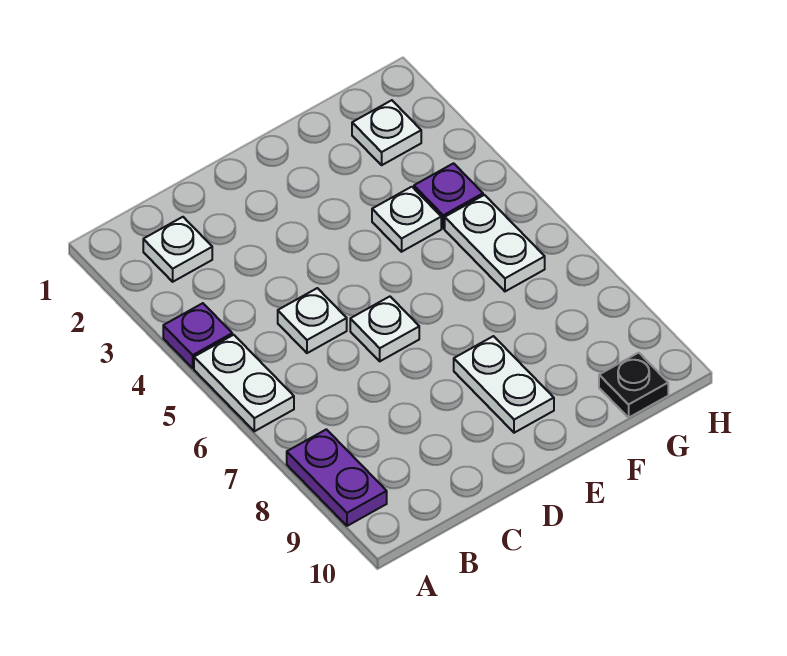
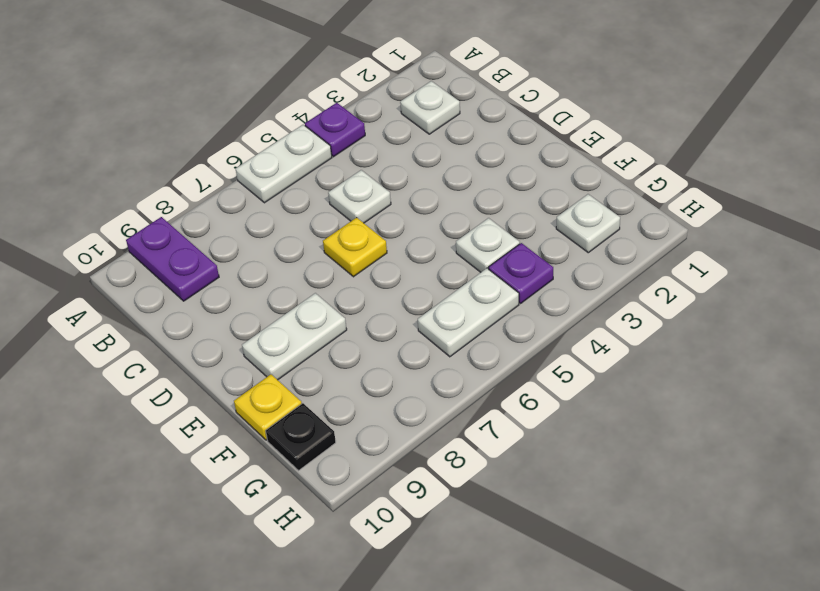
purple plate A8:A9 level 1 -> purple plate A9:B9 level 1
white plate D6 level 1 -> yellow plate D6 level 1
none -> yellow plate F10 level 1

